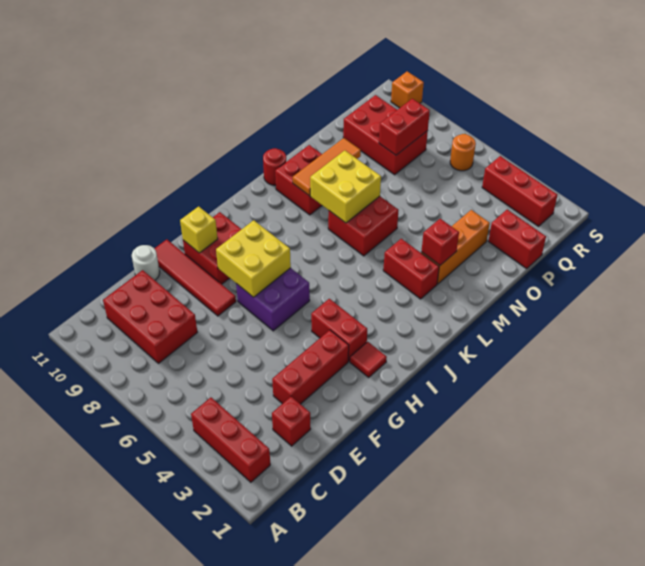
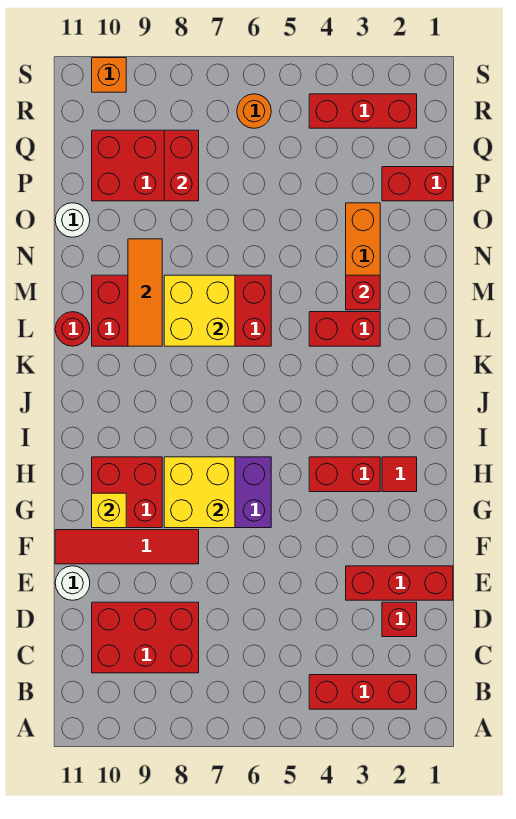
red brick E3:G3 level 1 -> red brick E1:E3 level 1
none -> white round brick O11 level 1

